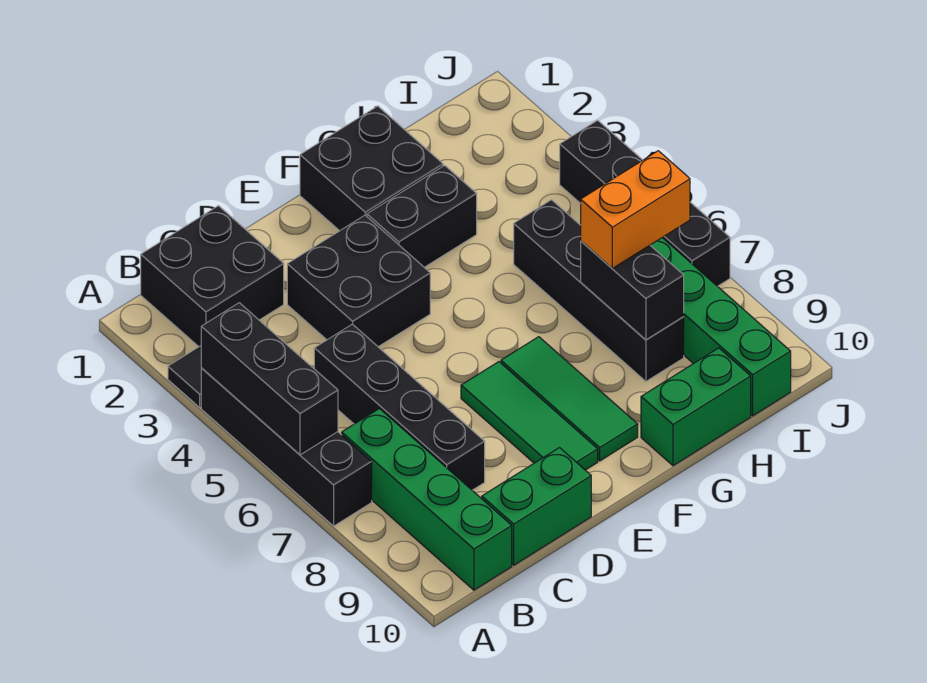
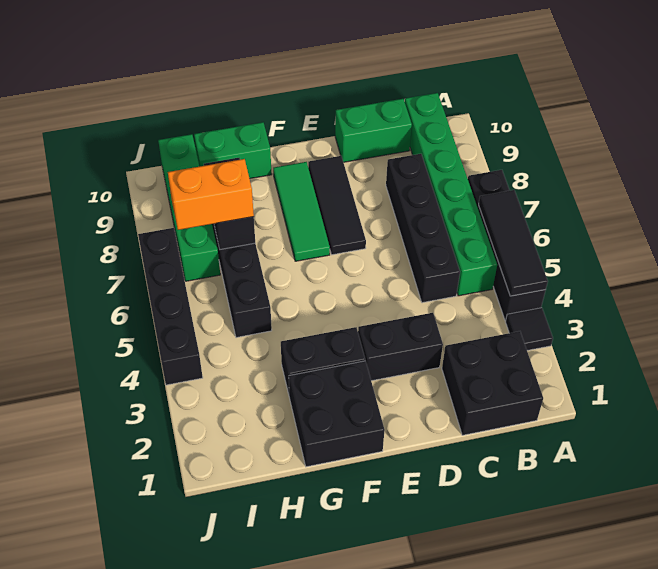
black brick A4:A6 level 2 -> black tile A4:A6 level 2
green brick B7:B10 level 1 -> green brick B5:B10 level 1
black brick D3:E4 level 1 -> black brick D3:E3 level 1
green tile E7:E9 level 1 -> black tile E7:E9 level 1

